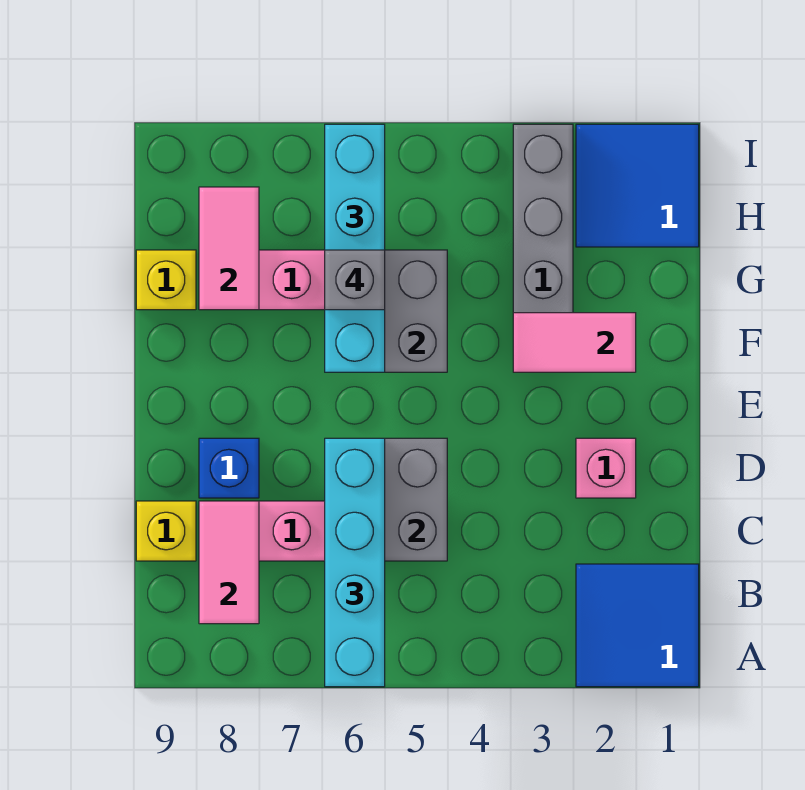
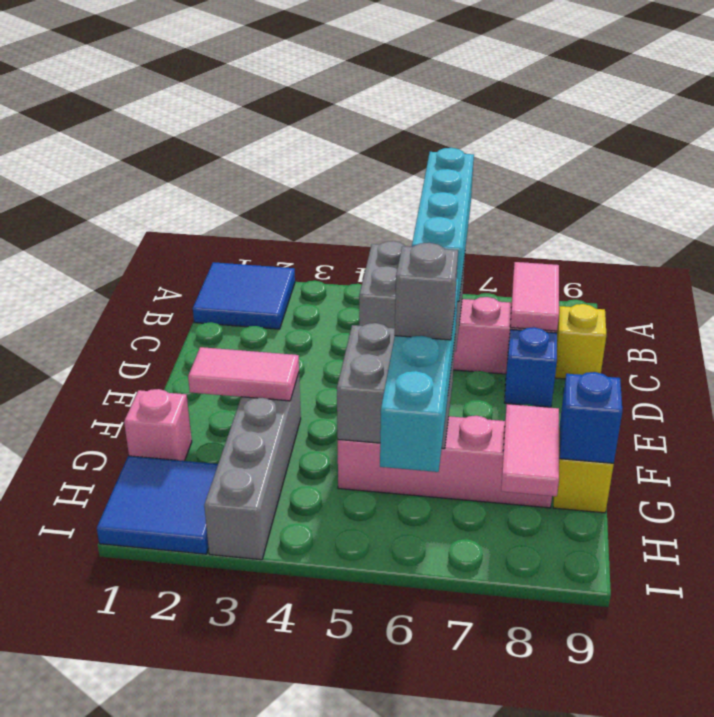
pink brick D2 level 1 -> pink brick G1 level 1
none -> blue brick G9 level 2

